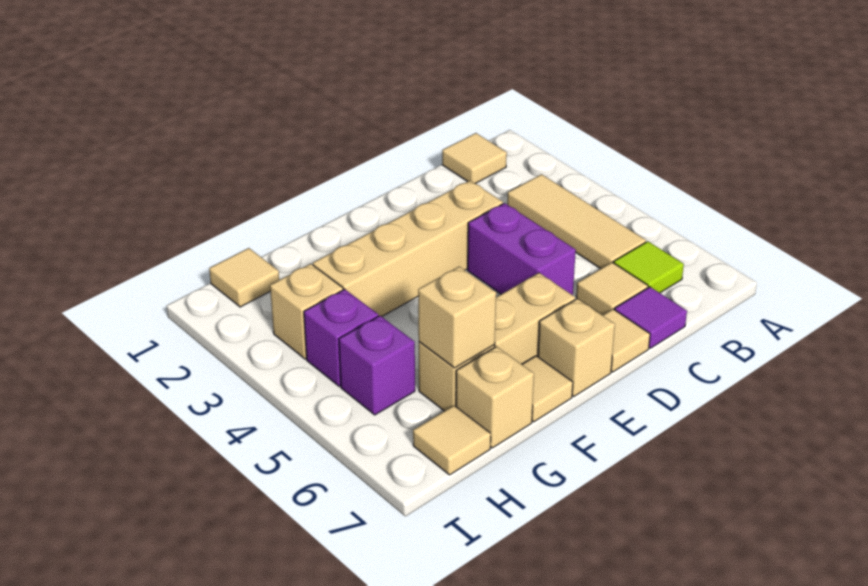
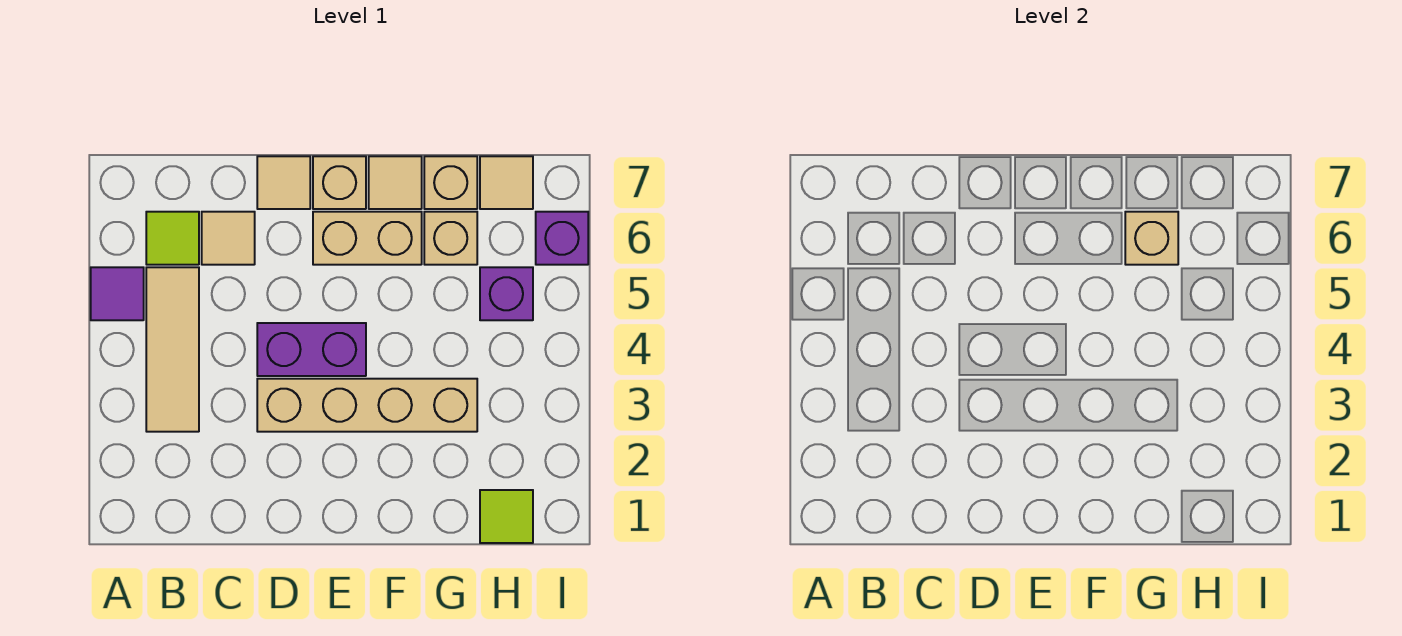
tan tile B1 level 1 -> none
purple tile C7 level 1 -> purple tile A5 level 1
purple brick D4:D5 level 1 -> purple brick D4:E4 level 1
tan tile H1 level 1 -> lime tile H1 level 1
tan brick H3 level 1 -> none
purple brick H4 level 1 -> purple brick I6 level 1

